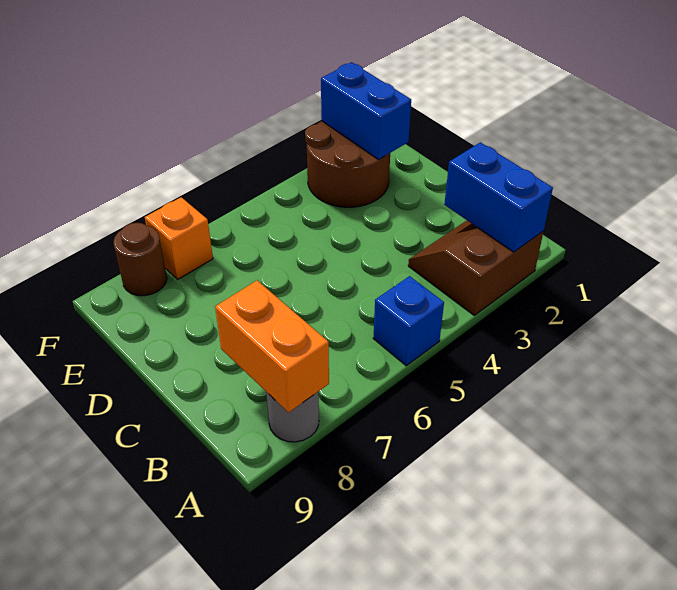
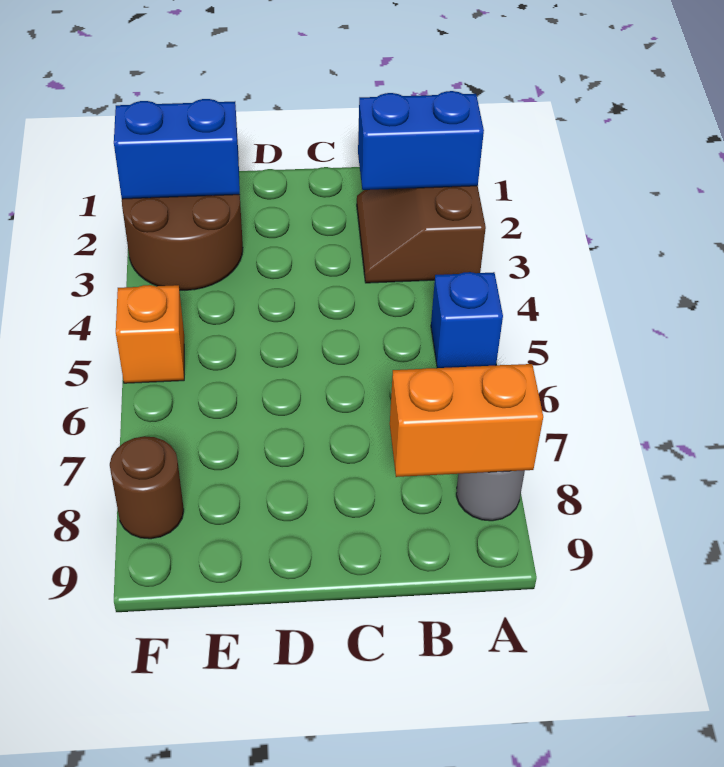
orange brick F7 level 1 -> orange brick F5 level 1

